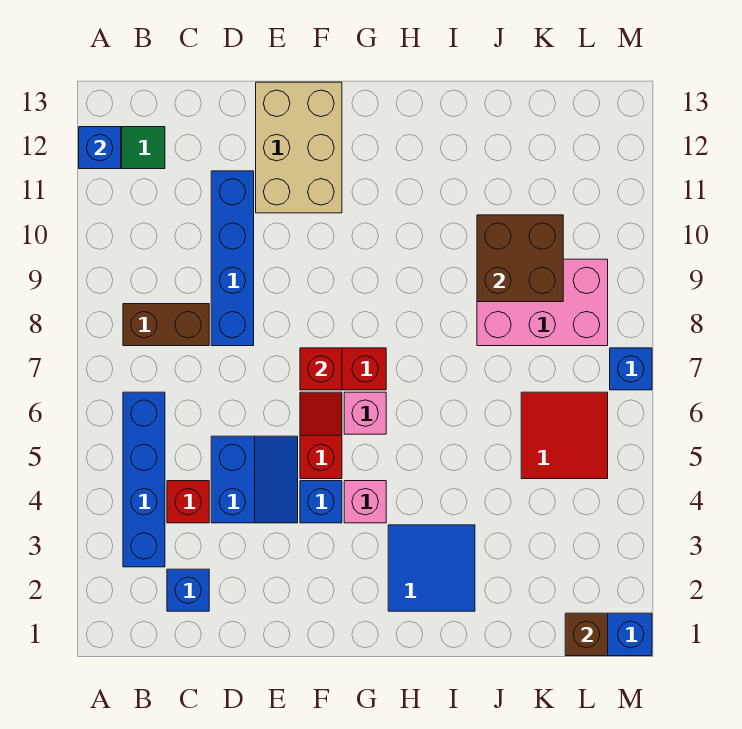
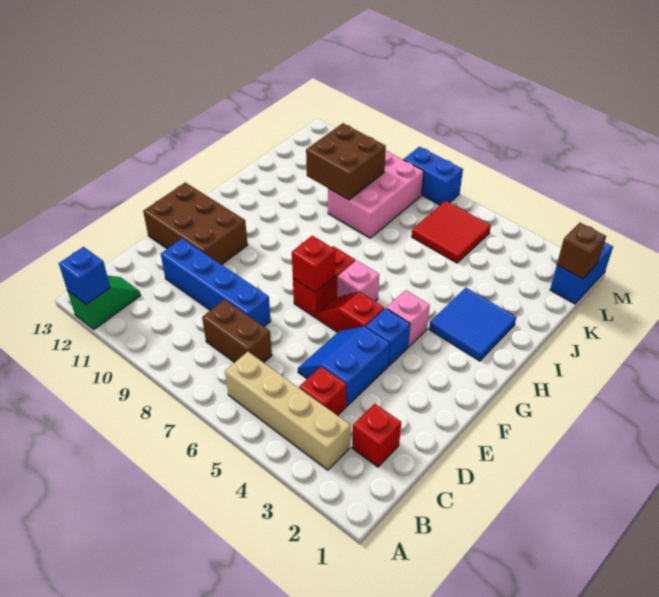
blue brick B3:B6 level 1 -> tan brick B3:B6 level 1
brown brick B8:C8 level 1 -> brown brick C7:C8 level 1
blue brick C2 level 1 -> red brick C2 level 1
blue slope D4:E5 level 1 top D -> blue slope D4:E5 level 1 top 4
tan brick E11:F13 level 1 -> brown brick E11:F13 level 1
blue brick M7 level 1 -> blue brick M7:M8 level 1

